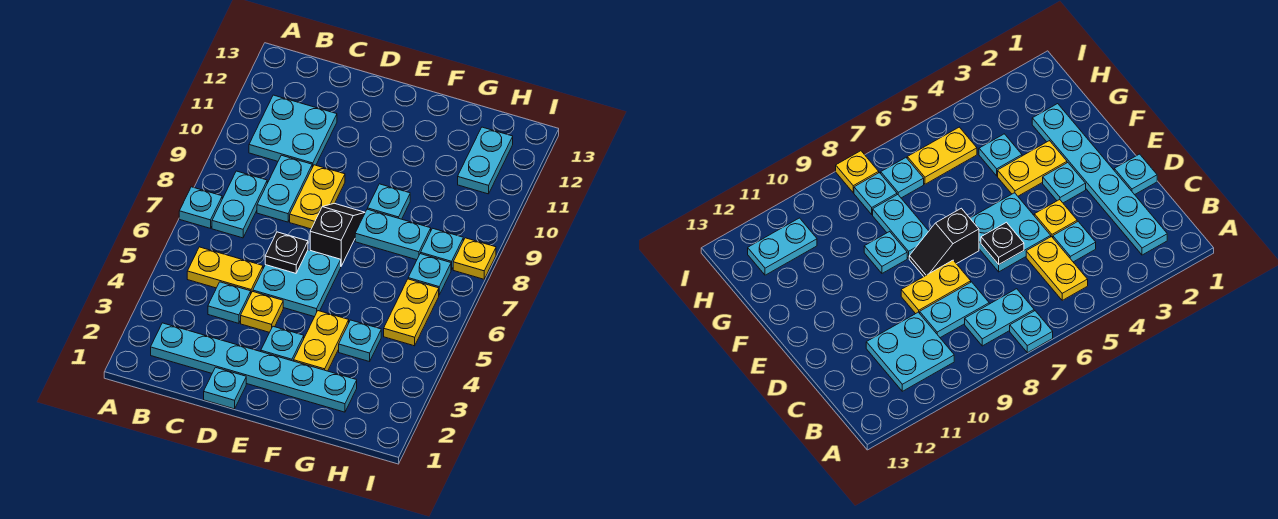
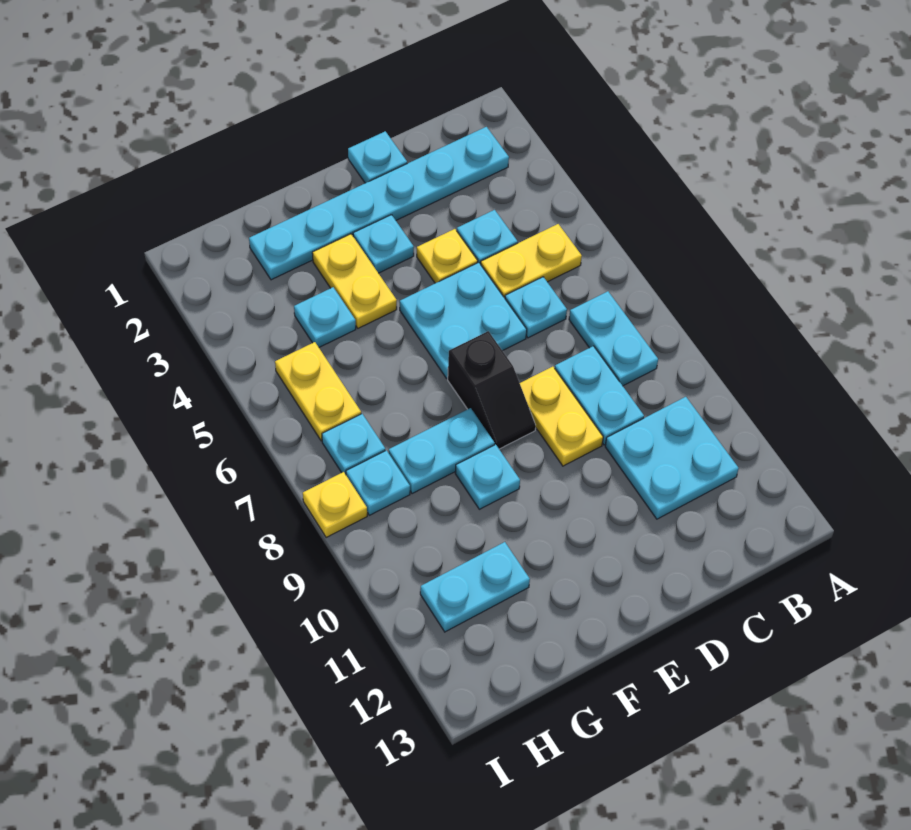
cyan plate A7 level 1 -> cyan plate C6 level 1
black plate D6 level 2 -> none
cyan plate H11:H12 level 1 -> cyan plate G11:H11 level 1

